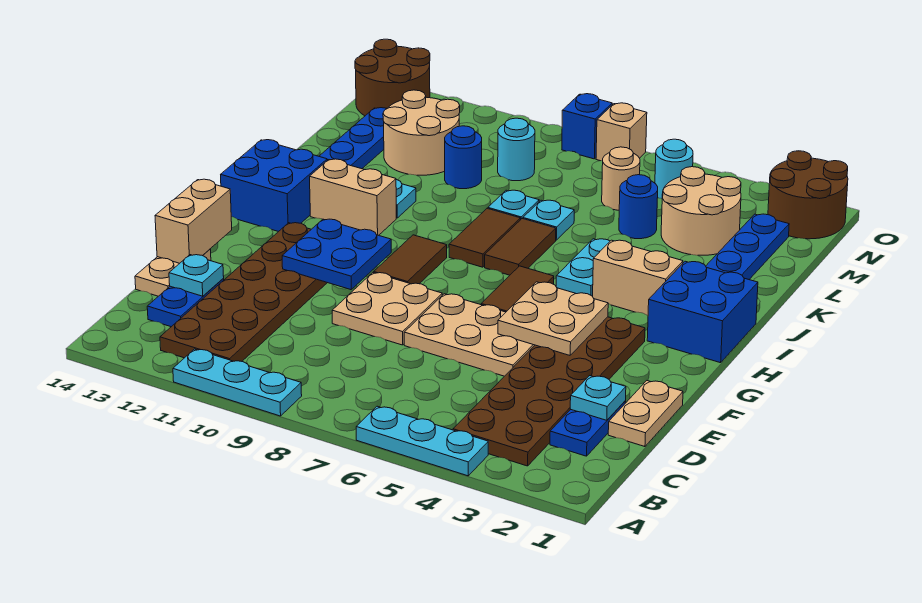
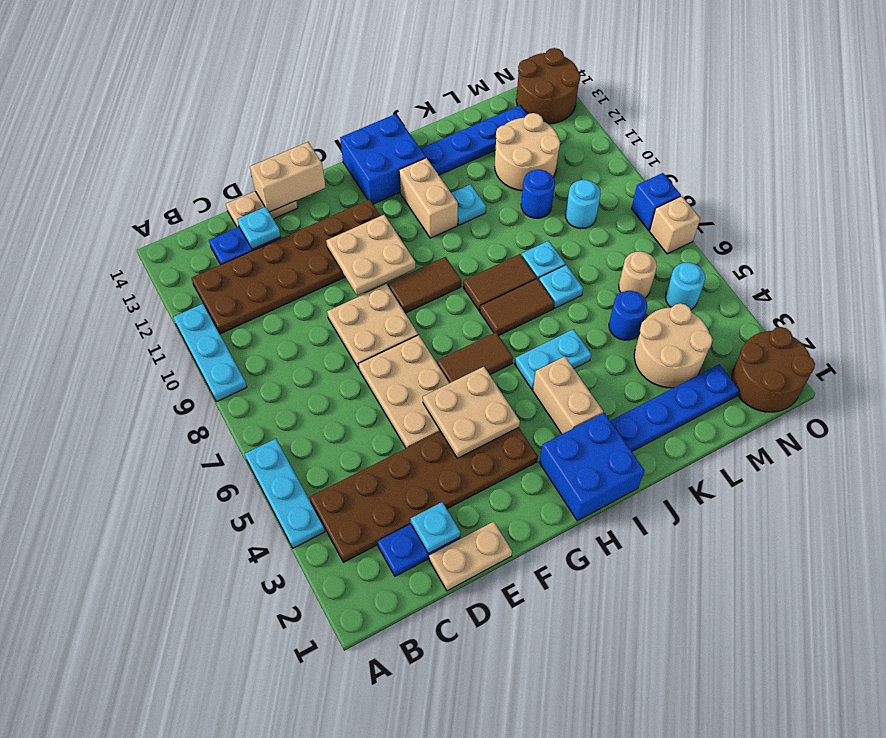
blue plate F10:G11 level 2 -> tan plate F10:G11 level 2

